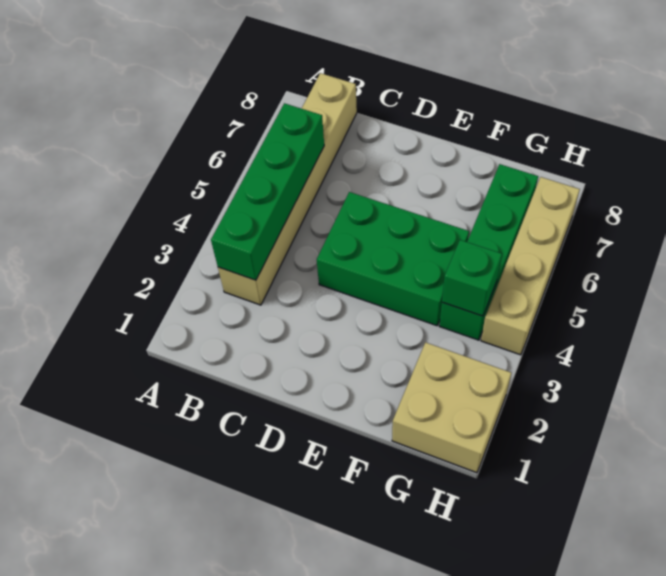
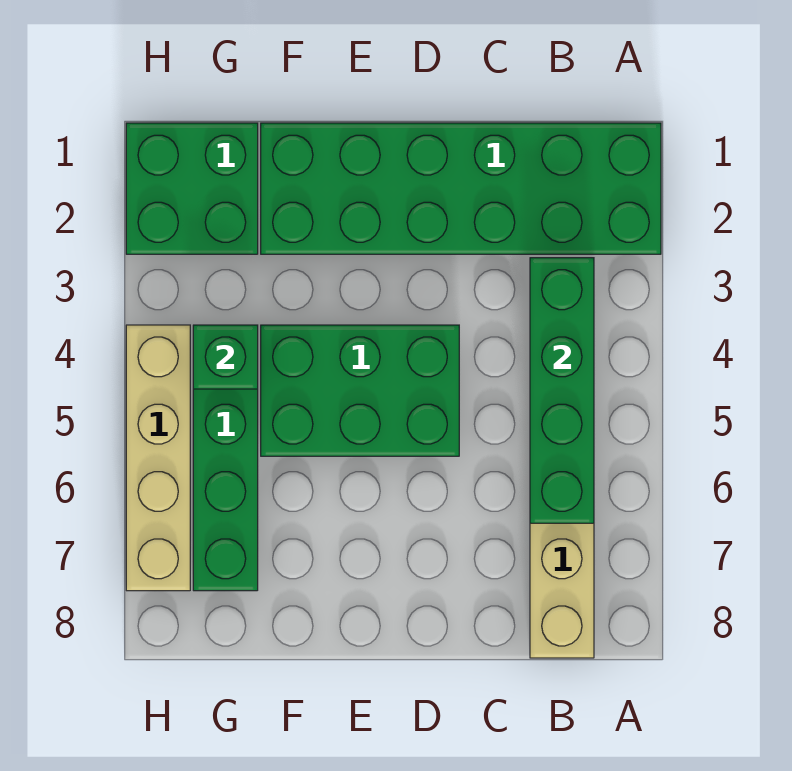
none -> green brick A1:F2 level 1
tan brick G1:H2 level 1 -> green brick G1:H2 level 1

